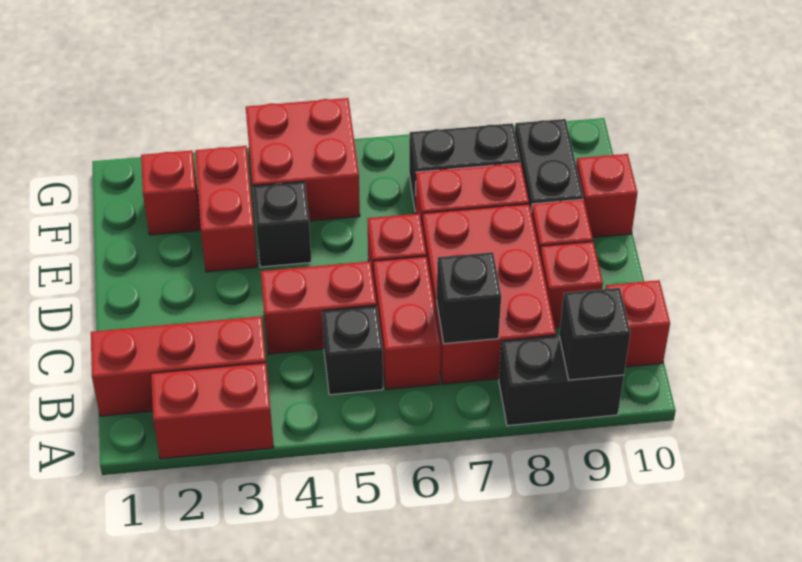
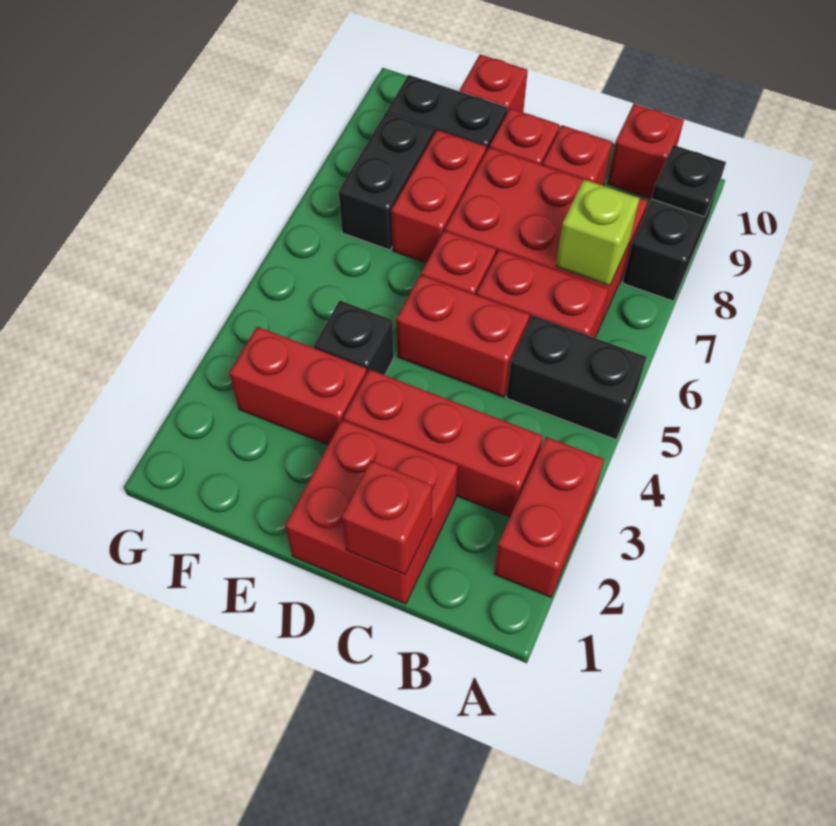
black brick A9 level 2 -> black plate A9 level 2
red brick B1:B3 level 1 -> red brick B3:D3 level 1
black brick B5 level 1 -> black brick A5:B5 level 1
black brick B7 level 2 -> lime brick B7 level 2
red brick C4:C5 level 1 -> red brick C5:D5 level 1
red brick F2 level 1 -> red brick C1 level 2
red brick F4:G5 level 1 -> red brick C1:D2 level 1

